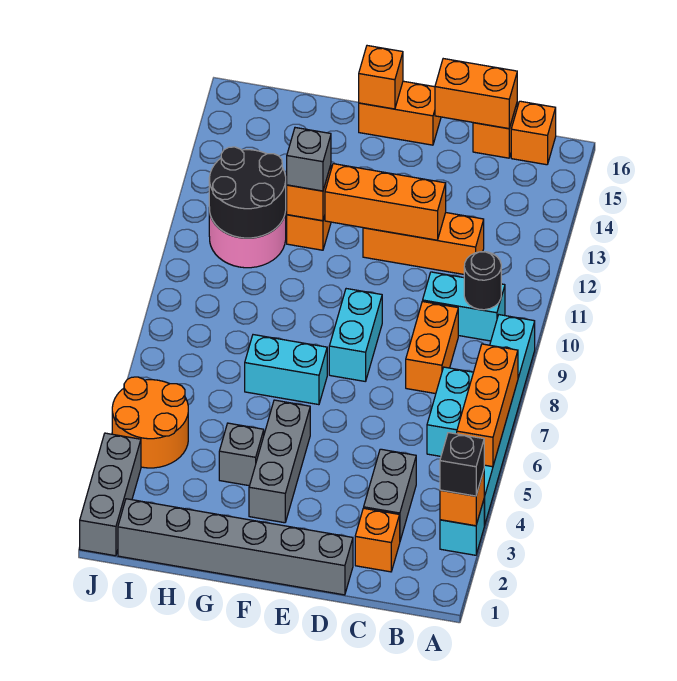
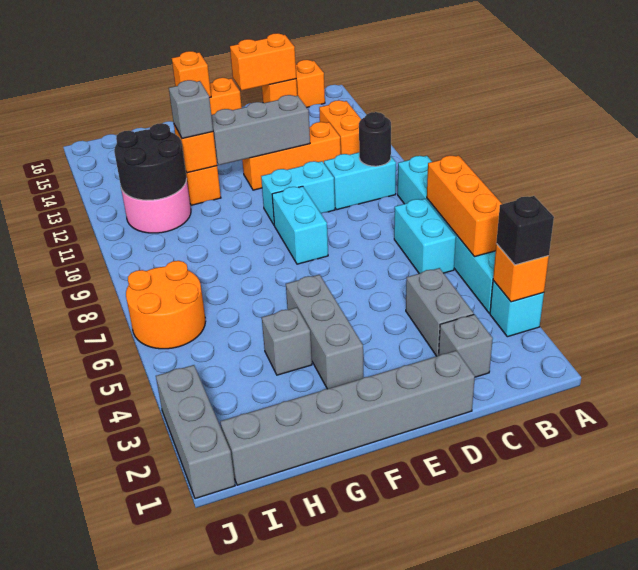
orange brick C2 level 1 -> grey brick C2 level 1
orange brick C8:C9 level 1 -> orange brick B12:B13 level 1
orange brick D12:F12 level 2 -> grey brick D12:F12 level 2
cyan brick F7:G7 level 1 -> cyan brick D10:E10 level 1
orange round brick I4:J5 level 1 -> orange round brick I6:J7 level 1

